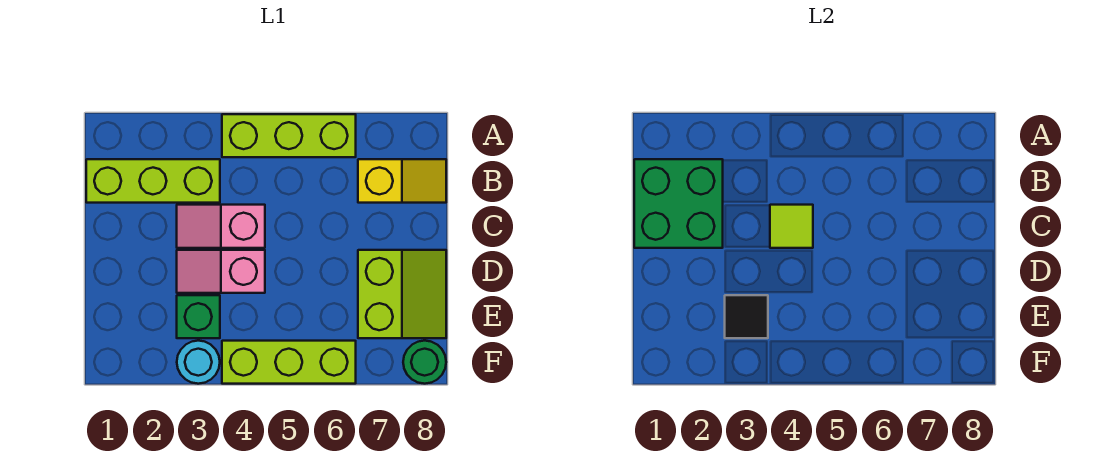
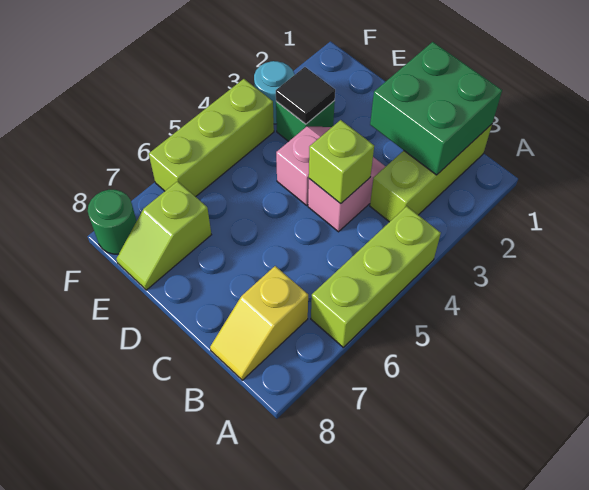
lime tile C4 level 2 -> lime brick C4 level 2
lime slope D7:E8 level 1 top 7 -> lime slope E7:E8 level 1 top 7

